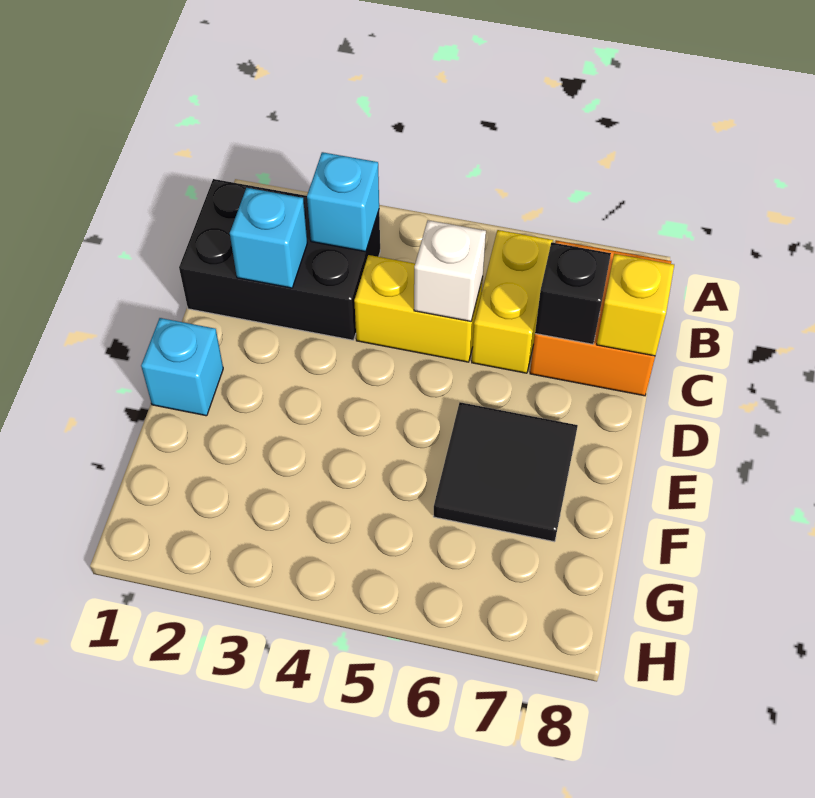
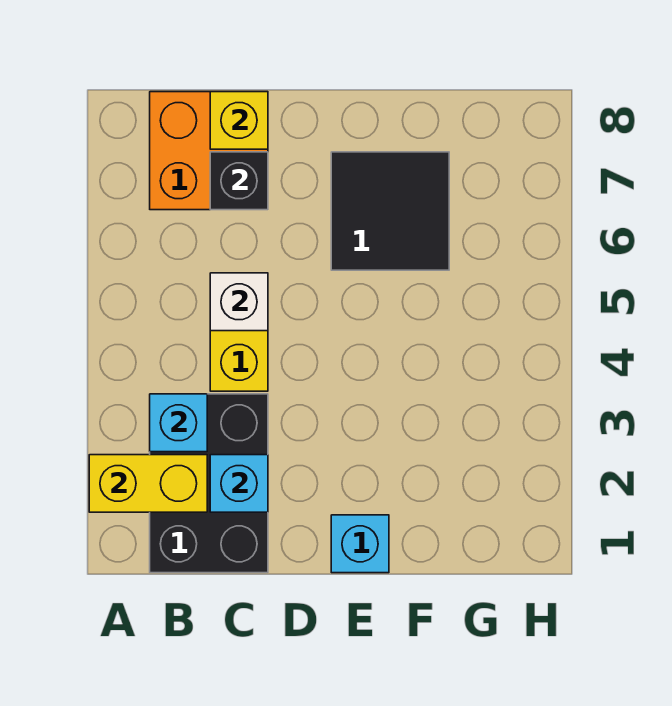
yellow brick B6:C6 level 1 -> yellow brick A2:B2 level 2

